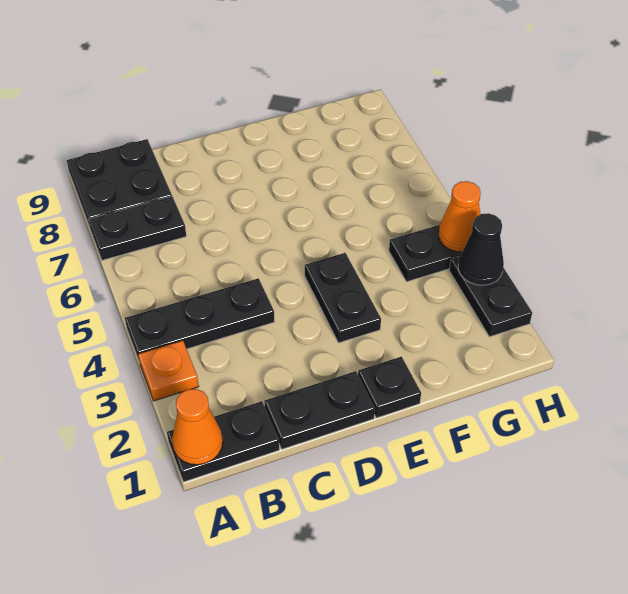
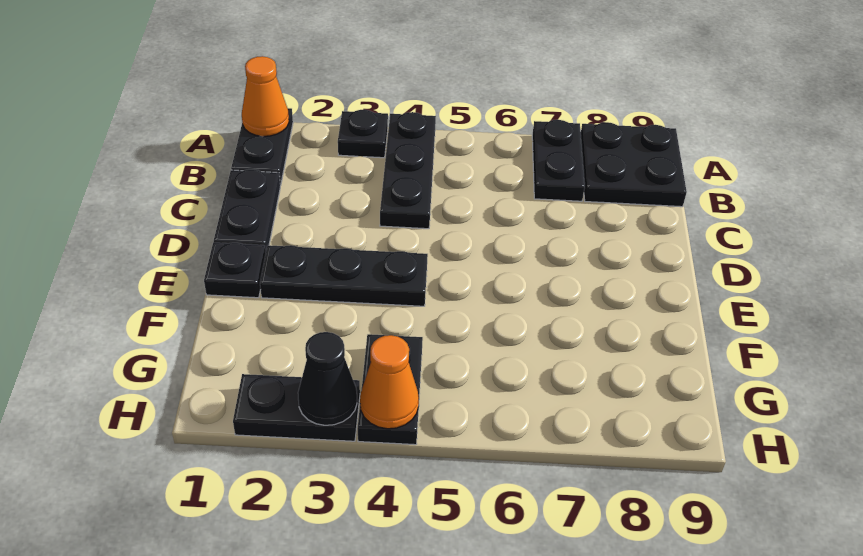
orange plate A3 level 1 -> black plate A3 level 1
black plate E3:E4 level 1 -> black plate E2:E4 level 1

